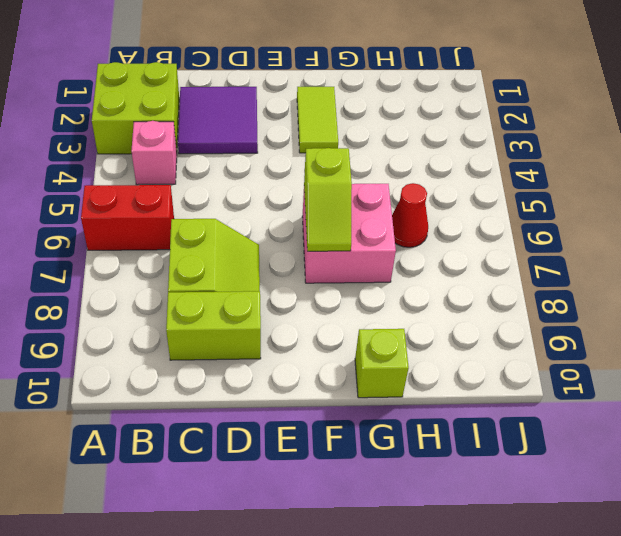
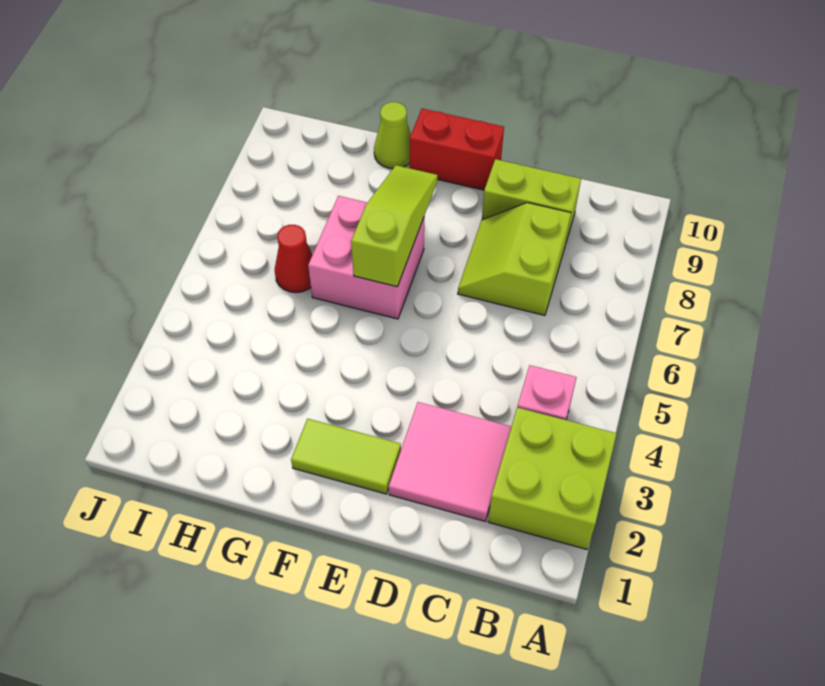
red brick A6:B6 level 1 -> red brick E10:F10 level 1
purple tile C2:D3 level 1 -> pink tile C2:D3 level 1
lime tile F2:F3 level 1 -> lime tile E2:F2 level 1
lime slope F6:F7 level 2 top 6 -> lime slope F6:F8 level 2 top 6
lime brick G10 level 1 -> lime cone G10 level 1

